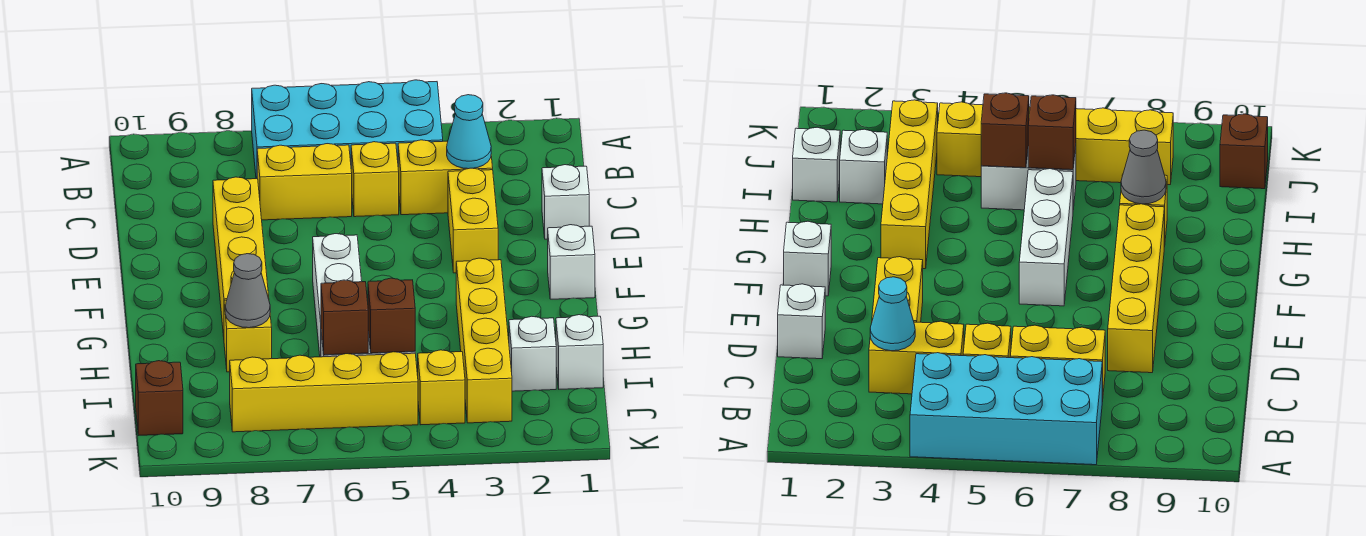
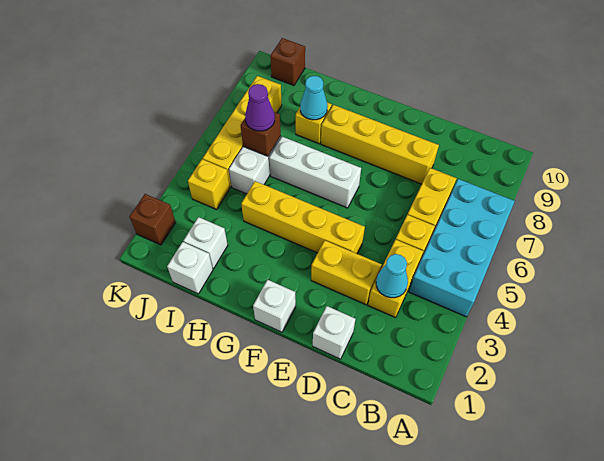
yellow brick G3:J3 level 1 -> yellow brick E4:H4 level 1
grey cone H8 level 2 -> cyan cone H8 level 2
brown brick I5 level 2 -> brown brick K2 level 1
none -> purple cone I6 level 3

